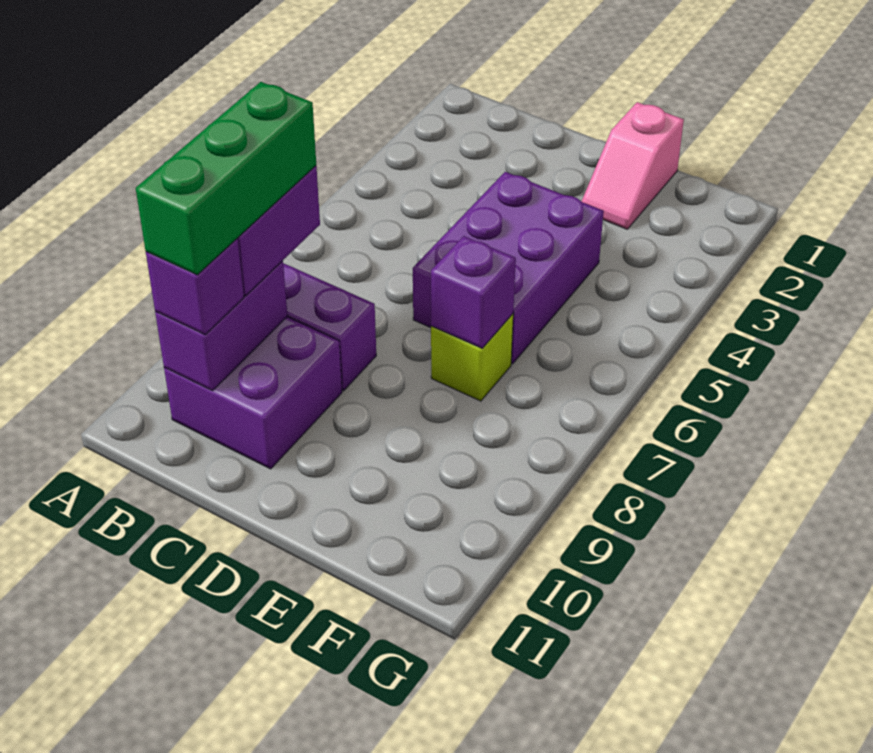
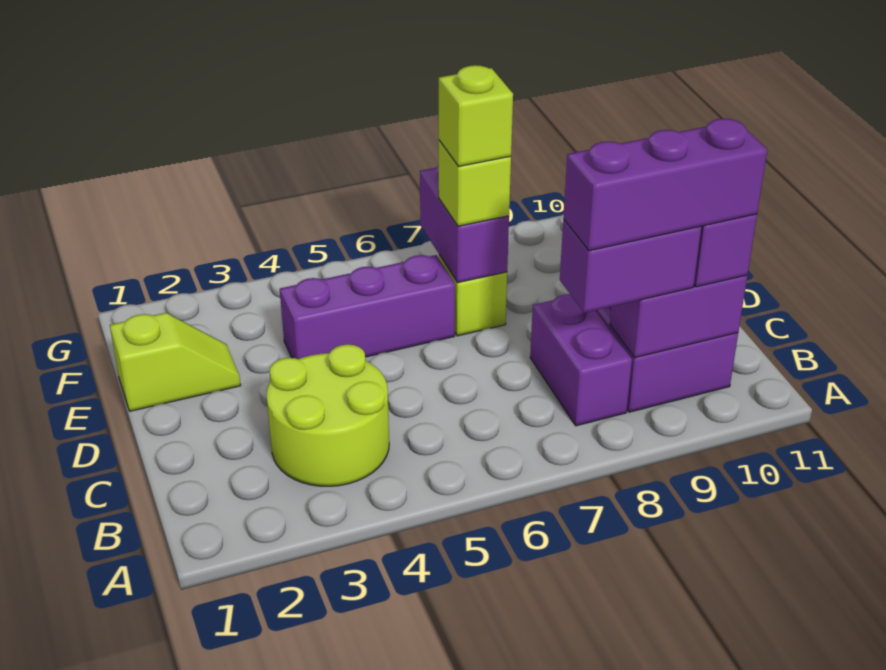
none -> lime round brick B3:C4 level 1
green brick B8:B10 level 4 -> purple brick B8:B10 level 4
purple brick D4:E6 level 1 -> purple brick E4:E6 level 1
pink slope E1:E2 level 1 top 1 -> lime slope E1:E2 level 1 top 1
purple brick E7 level 2 -> purple brick E7:F7 level 2
none -> lime brick E7 level 3
none -> lime brick E7 level 4

